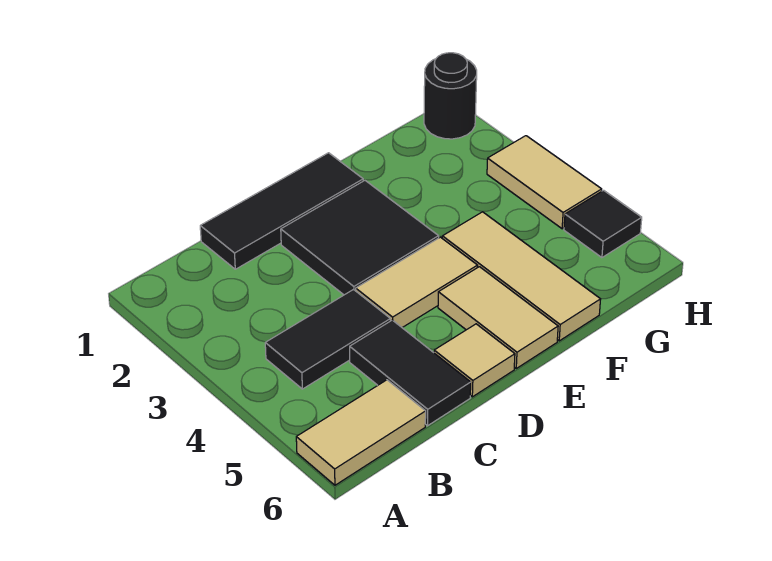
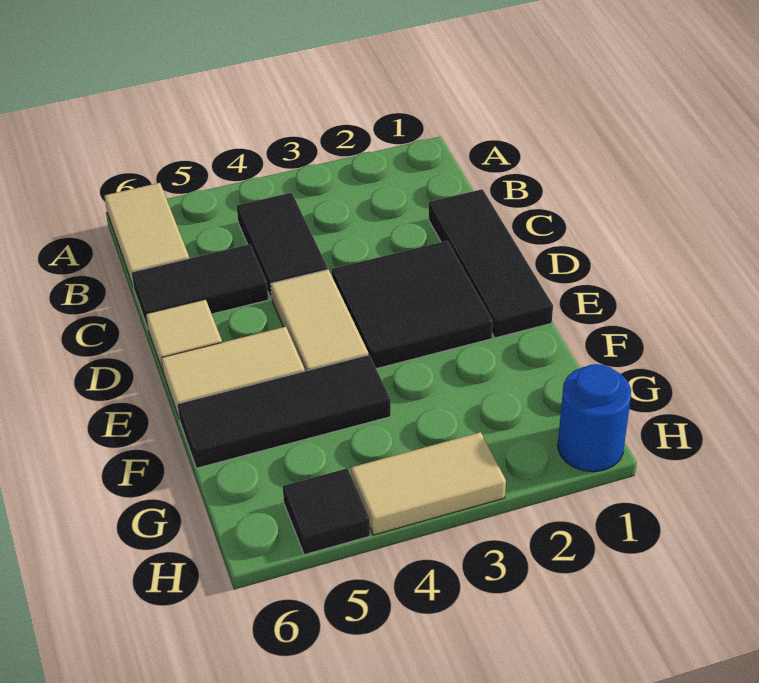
tan tile F4:F6 level 1 -> black tile F4:F6 level 1
black round brick H1 level 1 -> blue round brick H1 level 1

